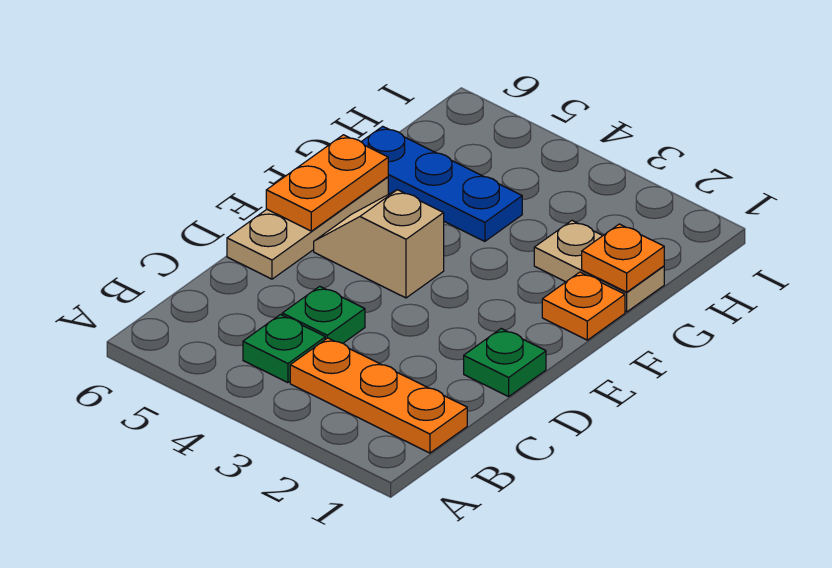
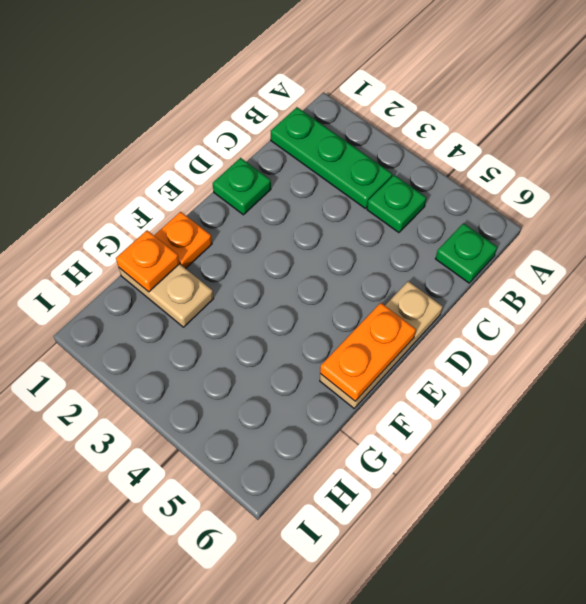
orange plate B1:B3 level 1 -> green plate B1:B3 level 1
green plate C4 level 1 -> green plate B6 level 1
tan slope E4:E5 level 1 top 4 -> none
blue plate G4:G6 level 1 -> none

